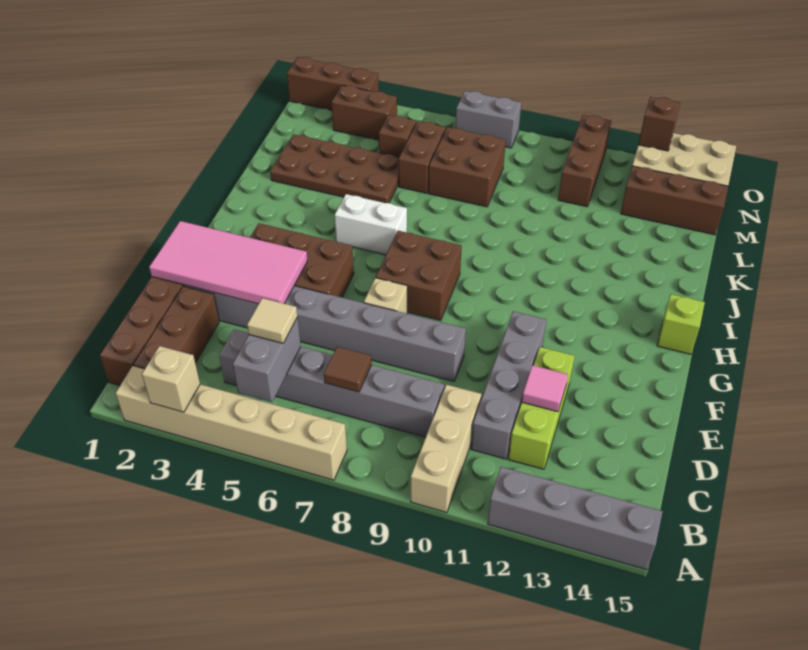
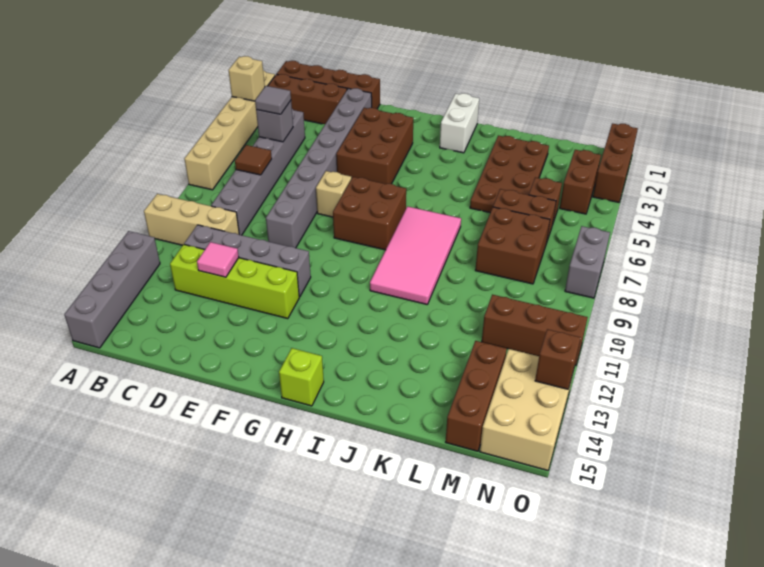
grey brick B5:C5 level 2 -> grey brick C5 level 2
tan tile C5 level 3 -> grey tile C5 level 3
lime brick C12:E12 level 1 -> lime brick C12:F12 level 1
pink tile E1:F4 level 2 -> pink tile I7:J10 level 1
white brick I5:I6 level 1 -> white brick I1:I2 level 1

